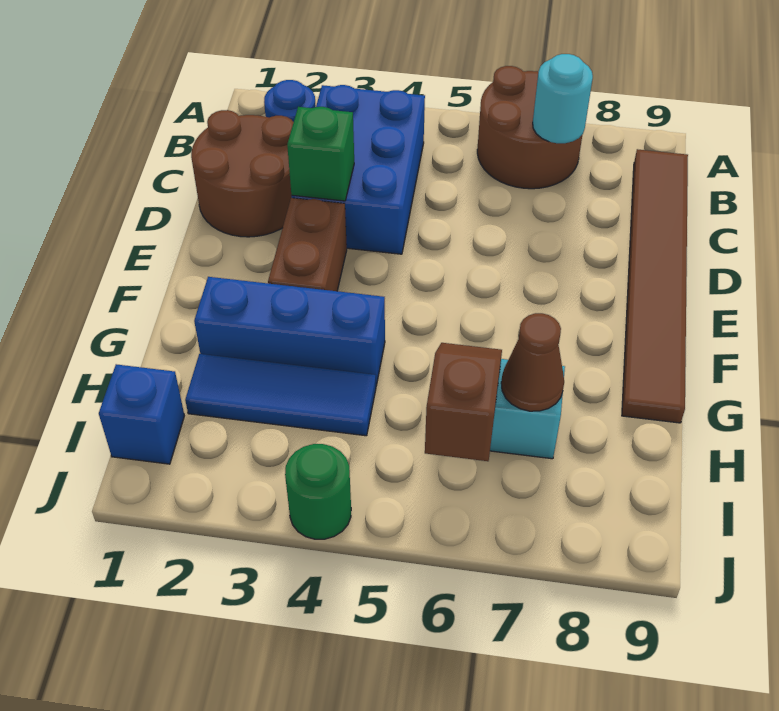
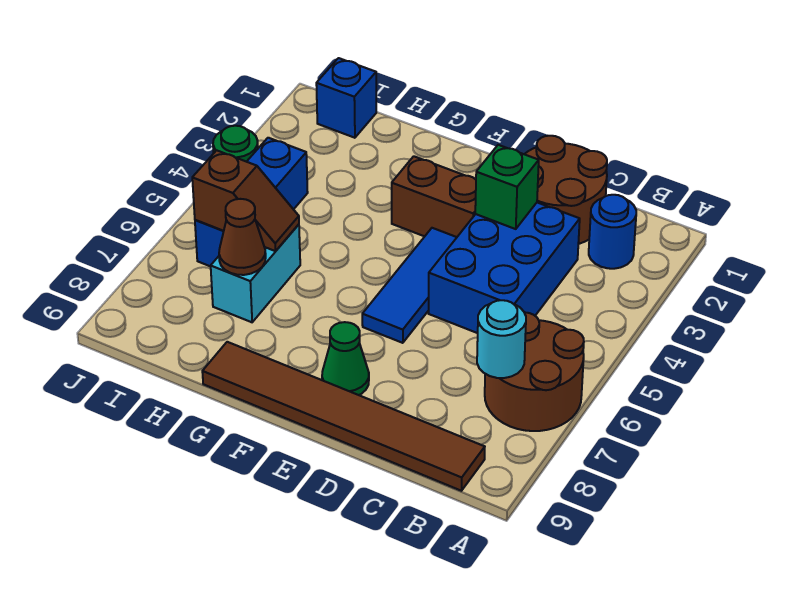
blue brick B3:D4 level 1 -> blue brick C3:D5 level 1
none -> green cone E8 level 1
blue brick G2:G4 level 1 -> blue brick I4:I6 level 1
blue tile H2:H4 level 1 -> blue tile E4:E6 level 1

